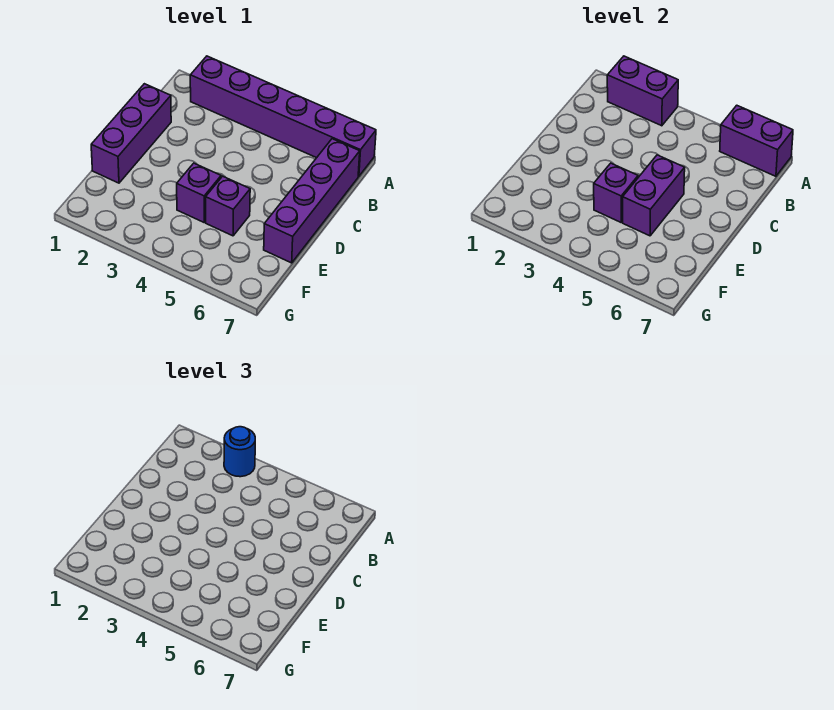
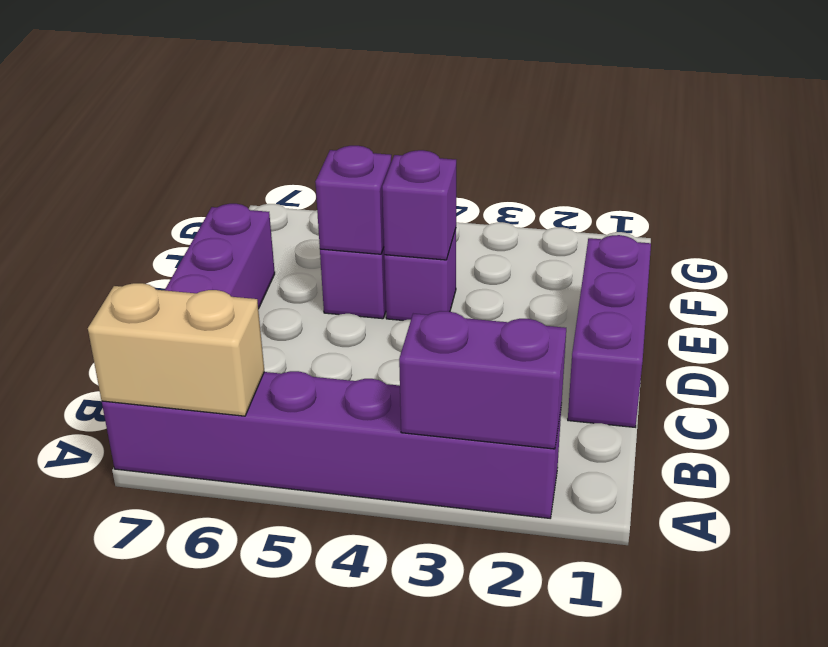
blue round brick A3 level 3 -> none
purple brick A6:A7 level 2 -> tan brick A6:A7 level 2
purple brick D5:E5 level 2 -> purple brick E5 level 2

